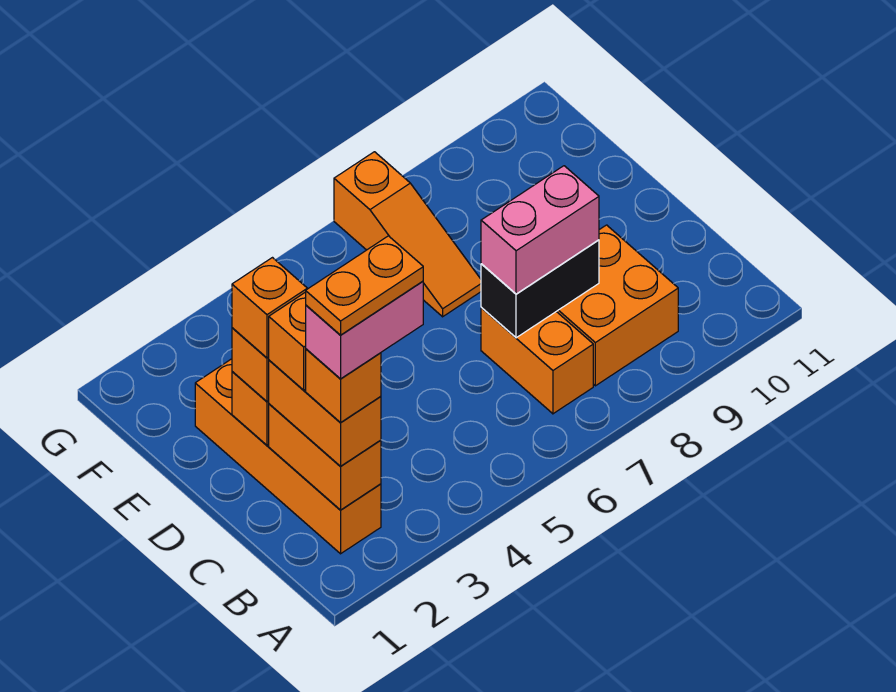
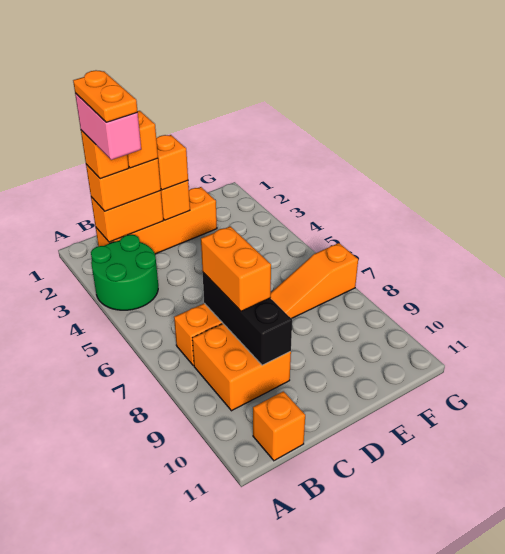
none -> green round brick A3:B4 level 1
black brick C7:C8 level 2 -> black brick C7:C9 level 2
pink brick C7:C8 level 3 -> orange brick C7:C8 level 3
orange brick D2 level 4 -> orange brick B11 level 1

